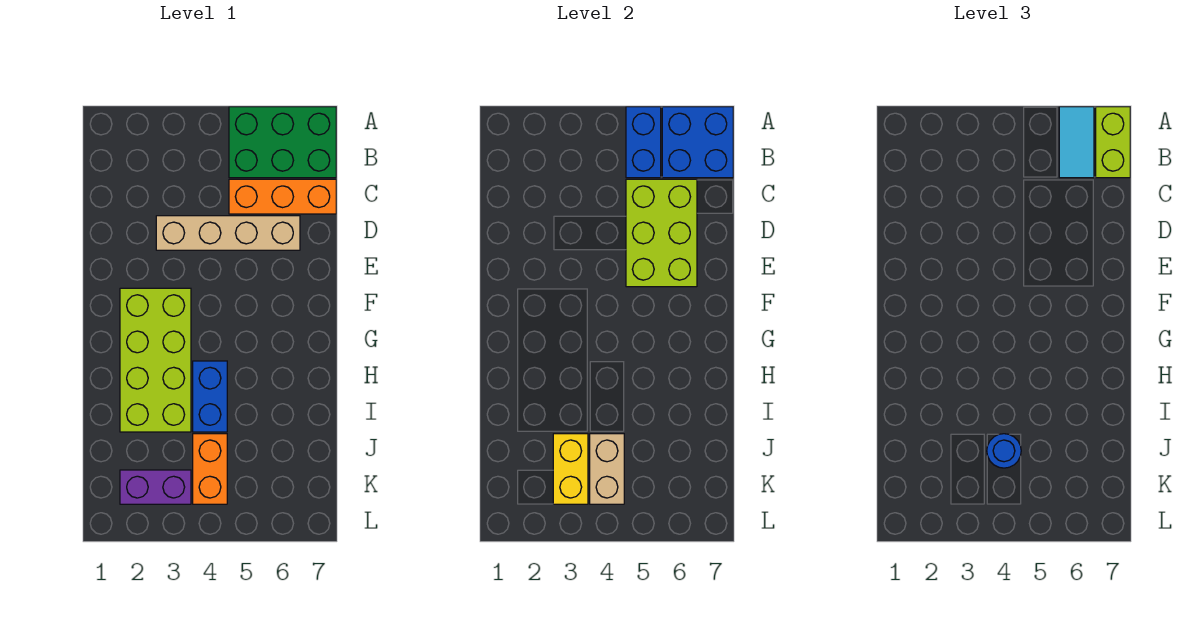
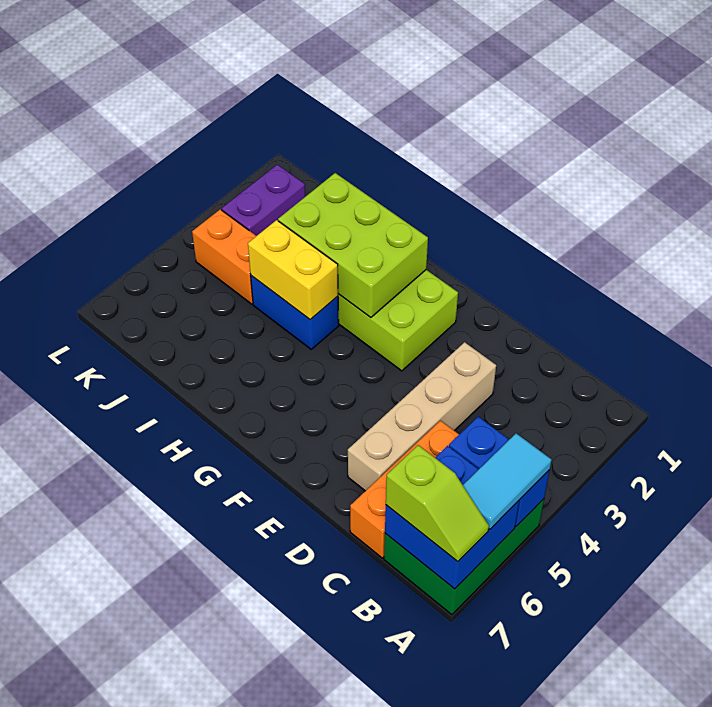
cyan tile A6:B6 level 3 -> cyan tile A5:A6 level 3
lime brick A7:B7 level 3 -> lime slope A7:B7 level 3 top B
lime brick C5:E6 level 2 -> lime brick G2:I3 level 2
yellow brick J3:K3 level 2 -> yellow brick H4:I4 level 2
tan brick J4:K4 level 2 -> none
blue round brick J4 level 3 -> none

